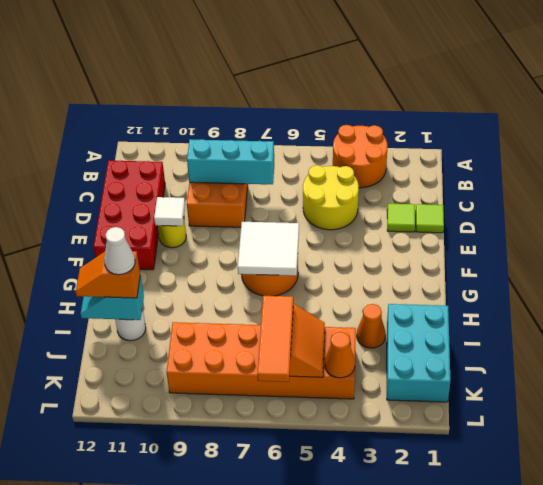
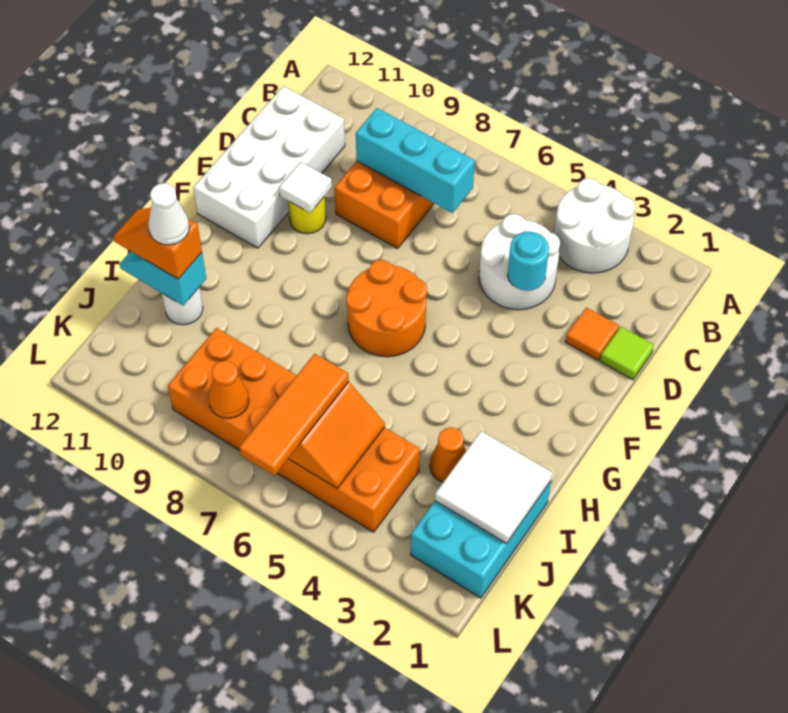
orange round brick A3:B4 level 1 -> white round brick A3:B4 level 1
yellow round brick C4:D5 level 1 -> white round brick C4:D5 level 1
red brick C11:F12 level 1 -> white brick C11:F12 level 1
lime tile D2 level 1 -> orange tile D2 level 1
none -> cyan round brick D4 level 2
white tile F6:G7 level 2 -> white tile I1:J2 level 2
orange cone K4 level 2 -> orange cone K8 level 2

